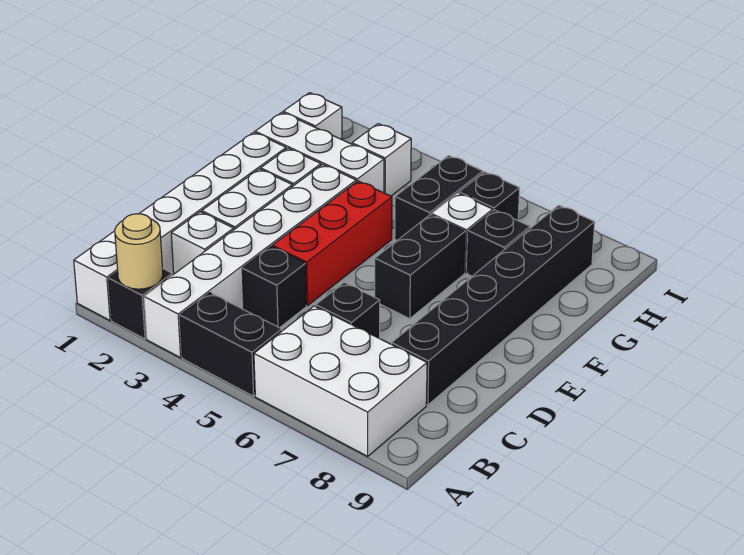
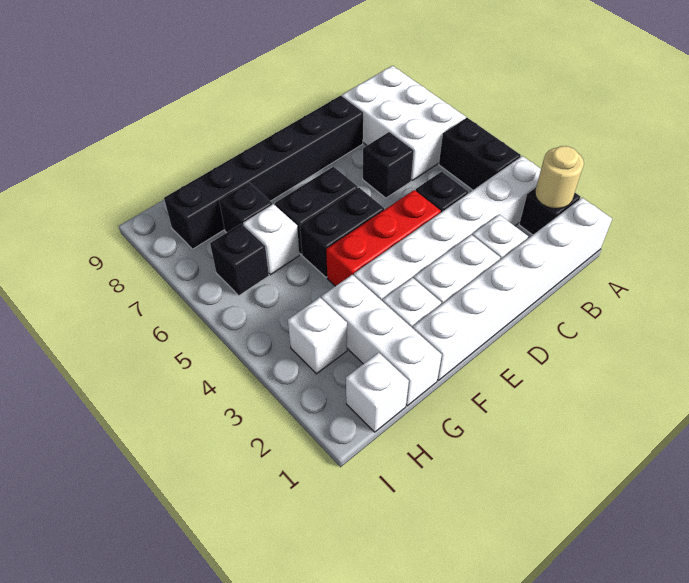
black brick G5:H5 level 1 -> black brick E5:F5 level 1

